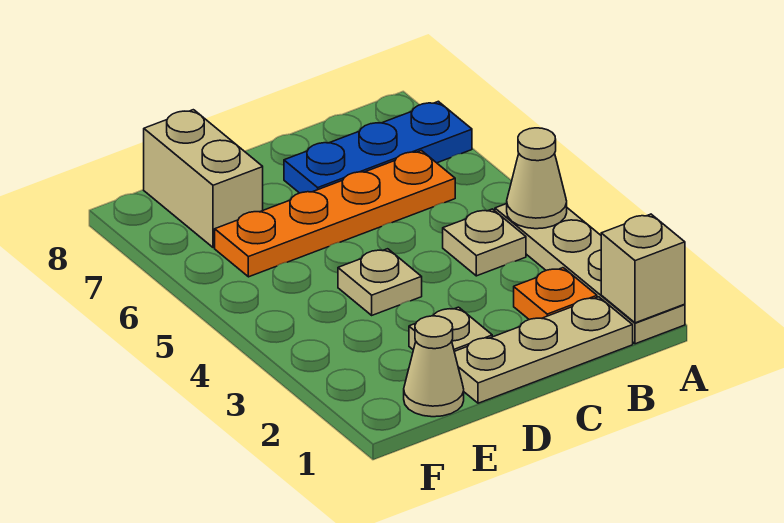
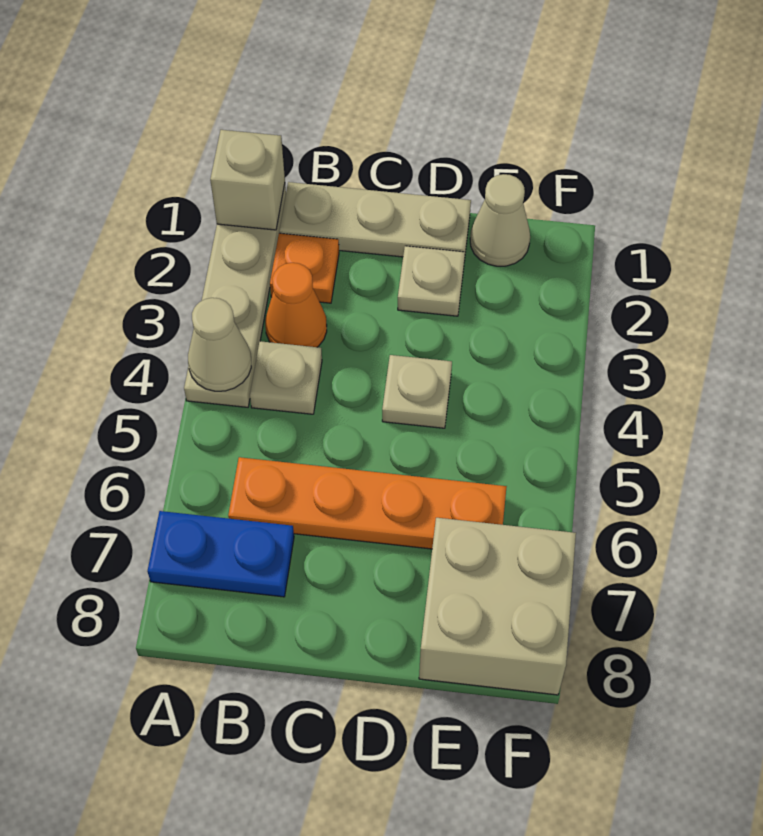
blue plate A7:C7 level 1 -> blue plate A7:B7 level 1
none -> orange cone B3 level 1
tan brick E7:E8 level 1 -> tan brick E7:F8 level 1

